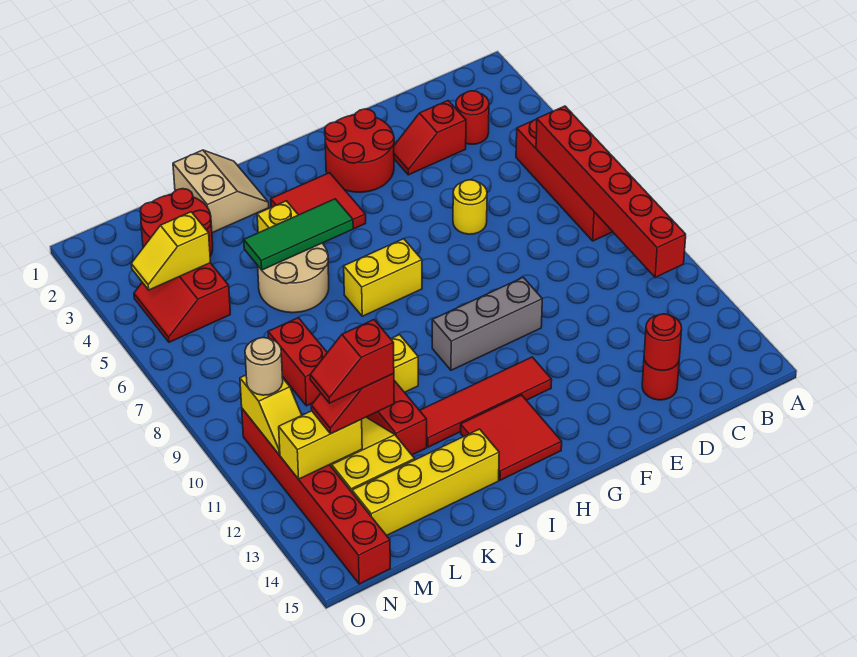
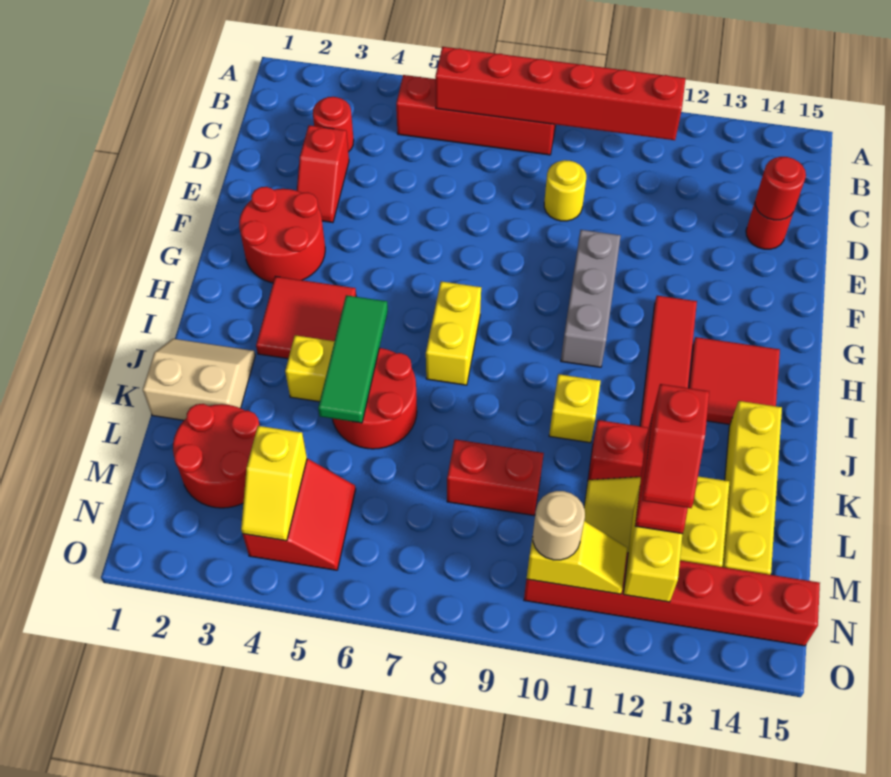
yellow round brick E6 level 1 -> yellow round brick D9 level 1
tan round brick J5:K6 level 1 -> red round brick J5:K6 level 1
red slope M4:N5 level 1 top M -> red slope M4:N5 level 1 top 4

